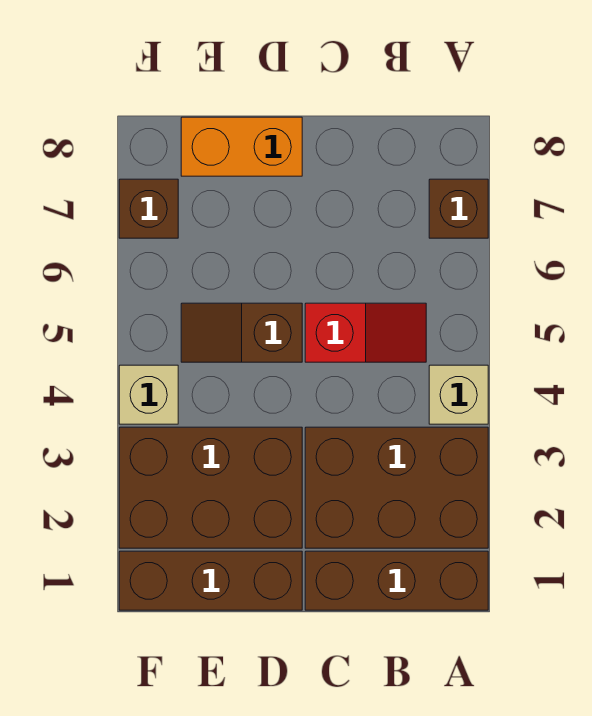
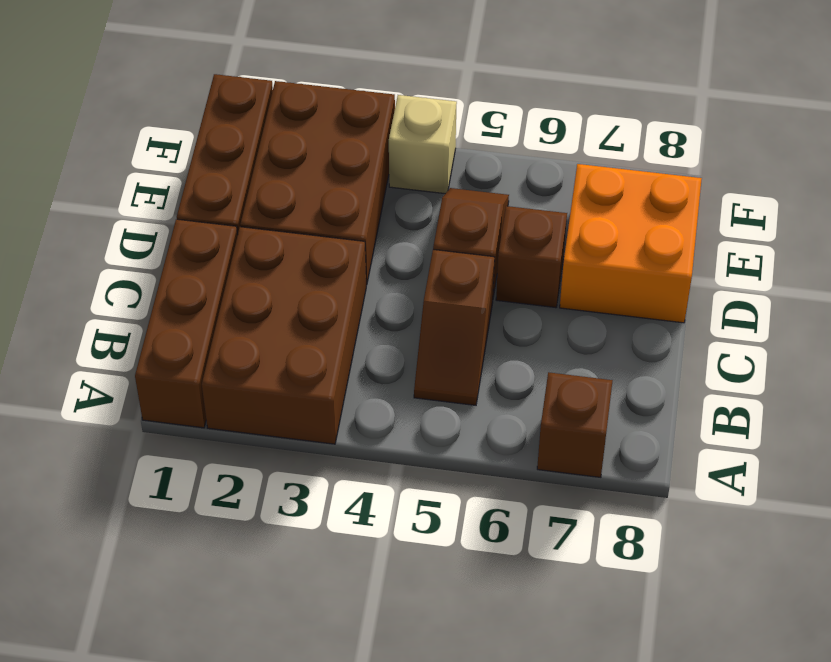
tan brick A4 level 1 -> none
red slope B5:C5 level 1 top C -> brown slope B5:C5 level 1 top C
orange brick D8:E8 level 1 -> orange brick D7:E8 level 1
brown brick F7 level 1 -> brown brick D6 level 1

